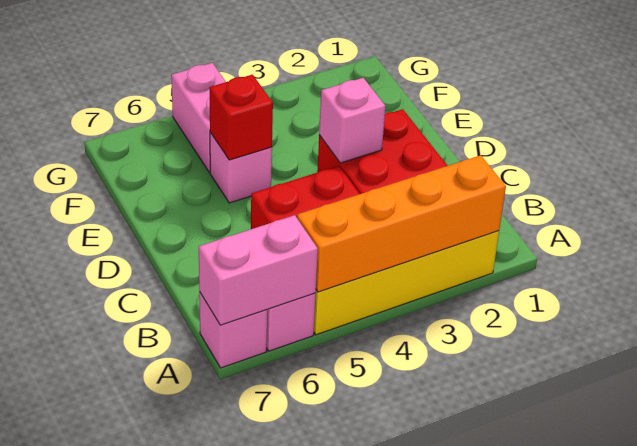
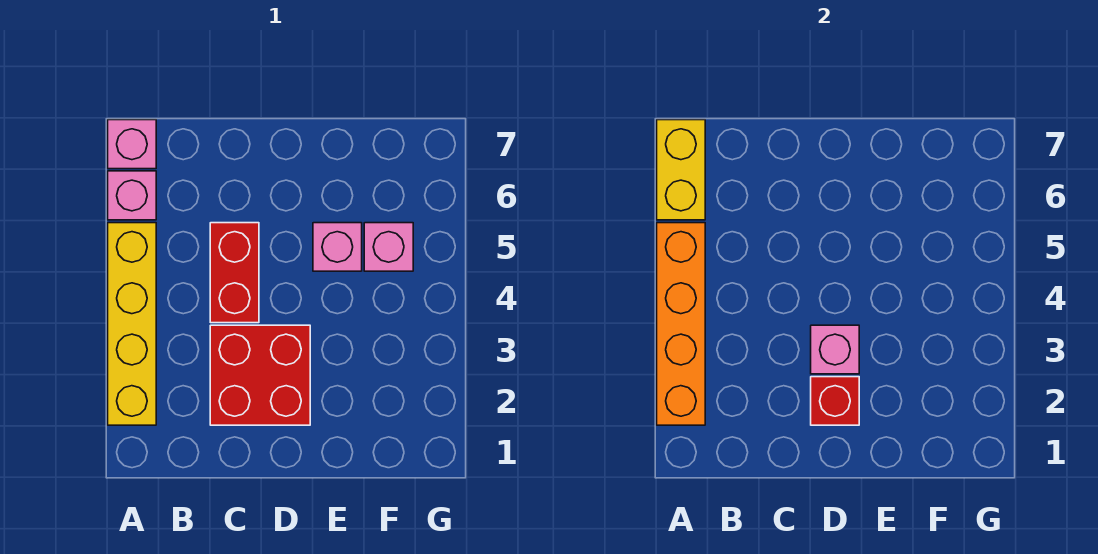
pink brick A6:A7 level 2 -> yellow brick A6:A7 level 2
red brick E5 level 2 -> red brick D2 level 2
pink brick F5:G5 level 1 -> pink brick F5 level 1

